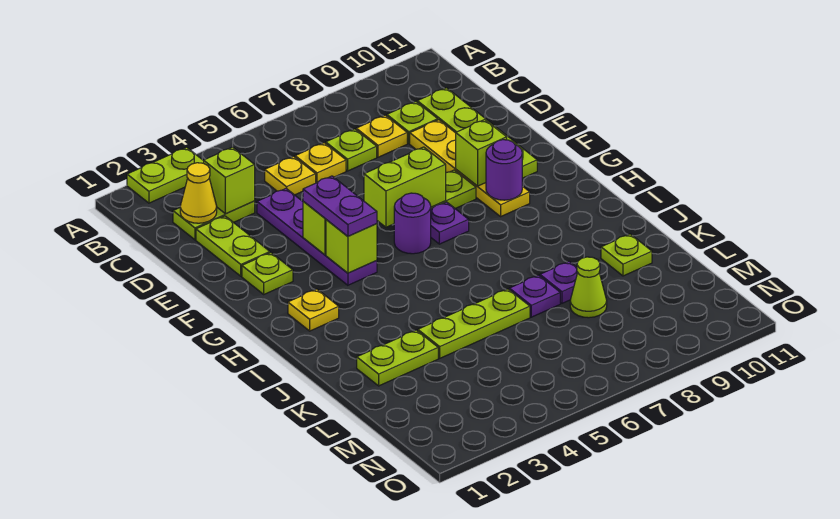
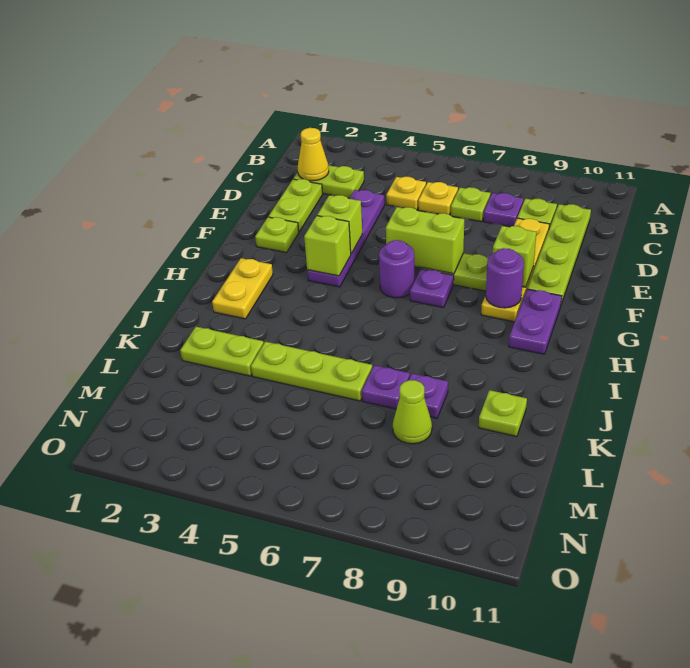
lime plate A2:A3 level 1 -> none
lime brick C3 level 2 -> none
yellow plate C8 level 1 -> purple plate C8 level 1
purple plate F4:G4 level 3 -> purple plate G10:H10 level 1
yellow plate H2 level 1 -> yellow plate H2:I2 level 1

